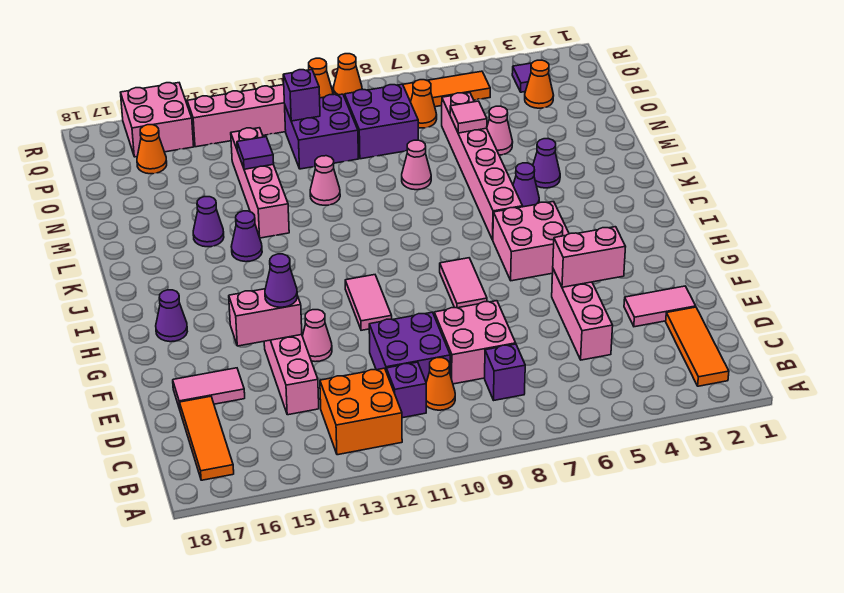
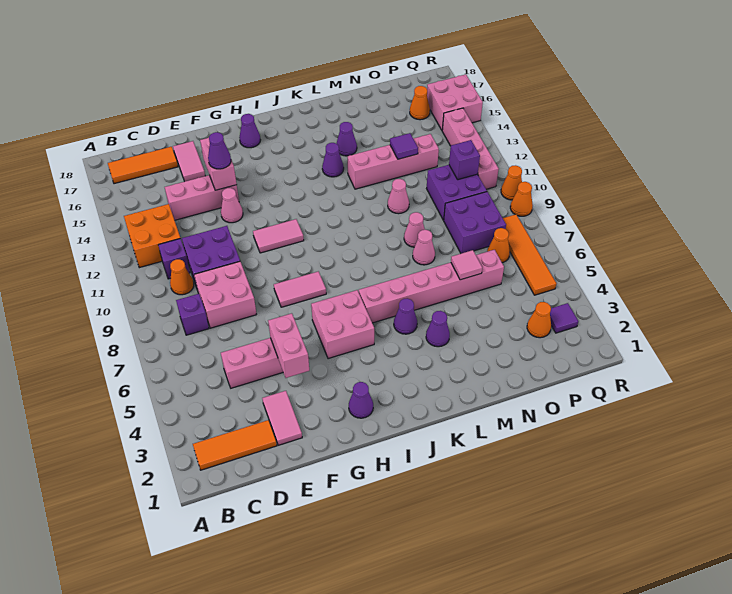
none -> purple cone H2 level 1
pink cone N5 level 1 -> pink cone M9 level 1

